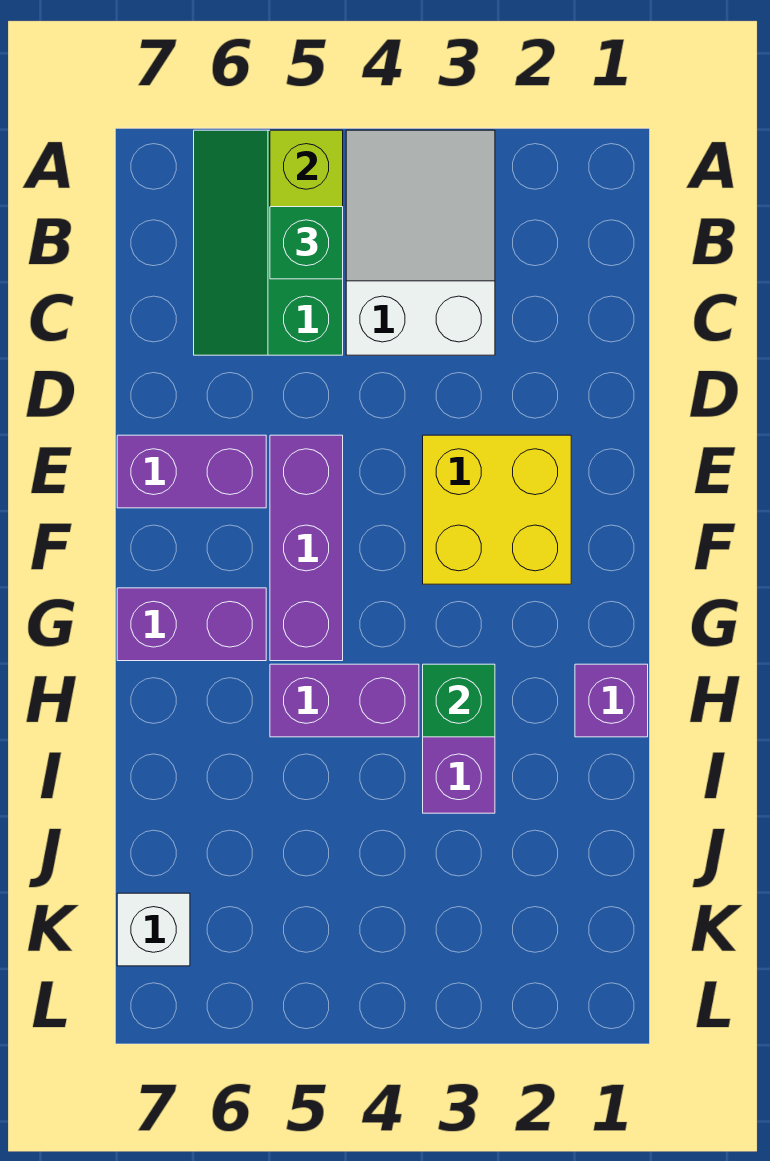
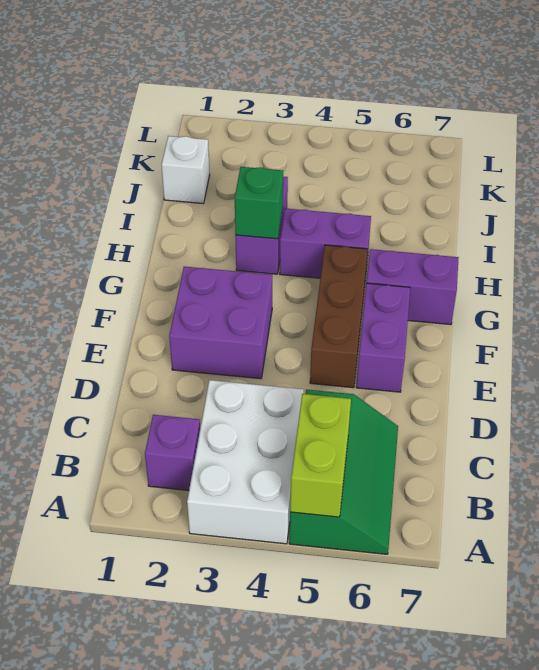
white slope A3:C4 level 1 top C -> white brick A3:C4 level 1
green brick B5 level 3 -> none
yellow brick E2:F3 level 1 -> purple brick E2:F3 level 1
purple brick E5:G5 level 1 -> brown brick E5:G5 level 1
purple brick E6:E7 level 1 -> purple brick E6:F6 level 1
purple brick H1 level 1 -> purple brick B2 level 1
white brick K7 level 1 -> white brick J1 level 1

